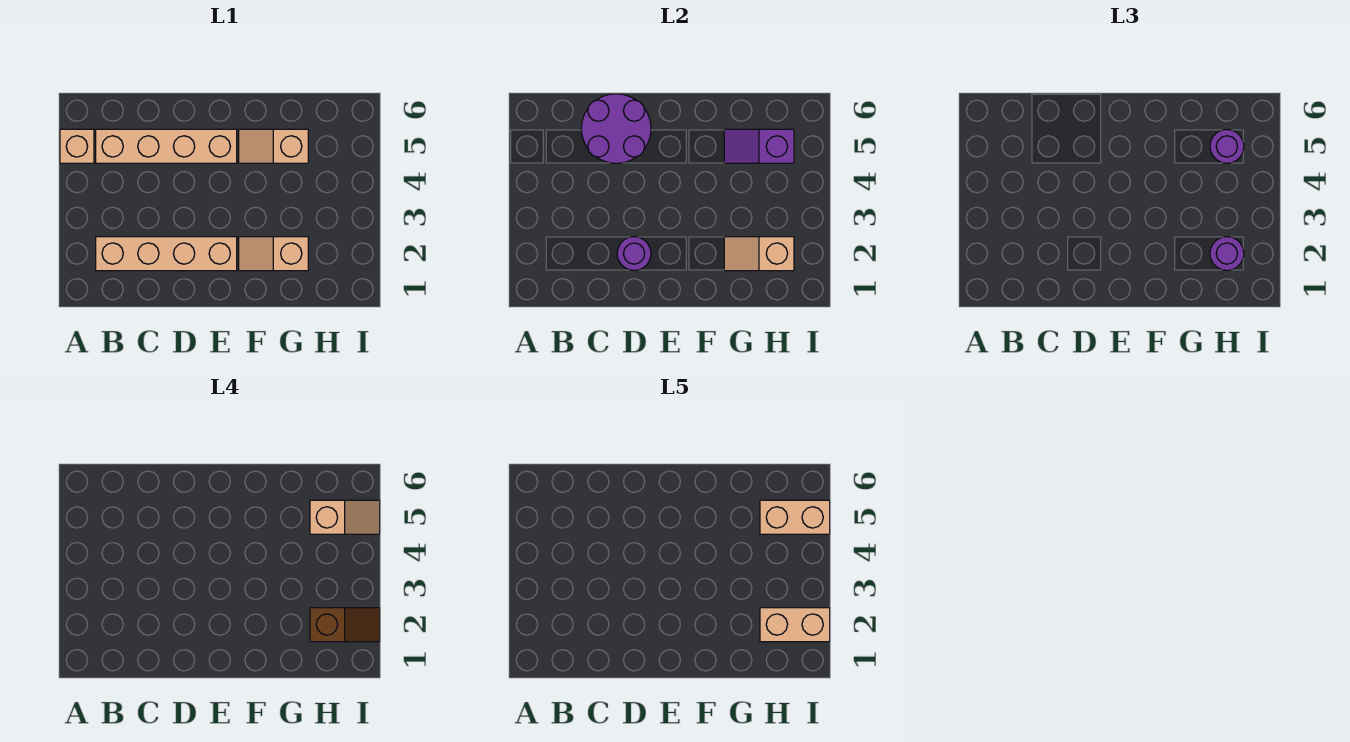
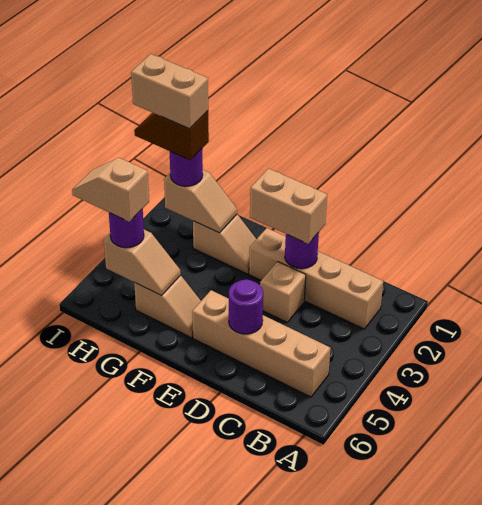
tan brick A5 level 1 -> tan brick D3 level 1
purple round brick C5:D6 level 2 -> purple round brick D5 level 2
purple slope G5:H5 level 2 top H -> tan slope G5:H5 level 2 top H
tan brick H5:I5 level 5 -> tan brick D2:E2 level 3

